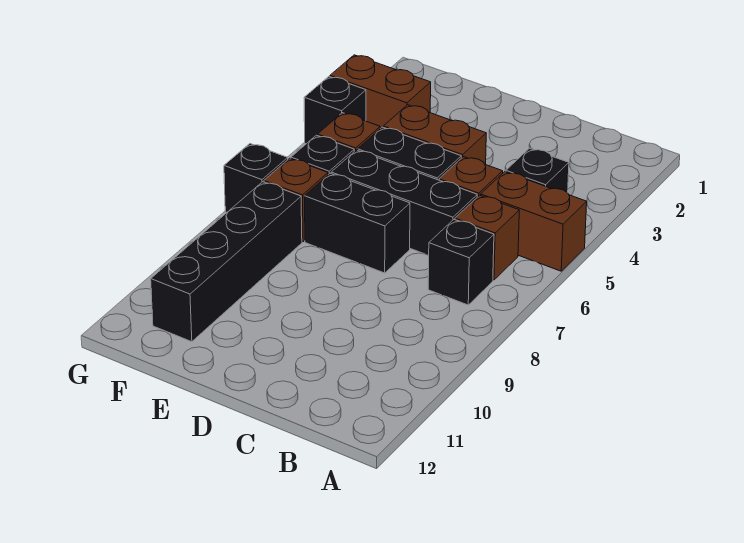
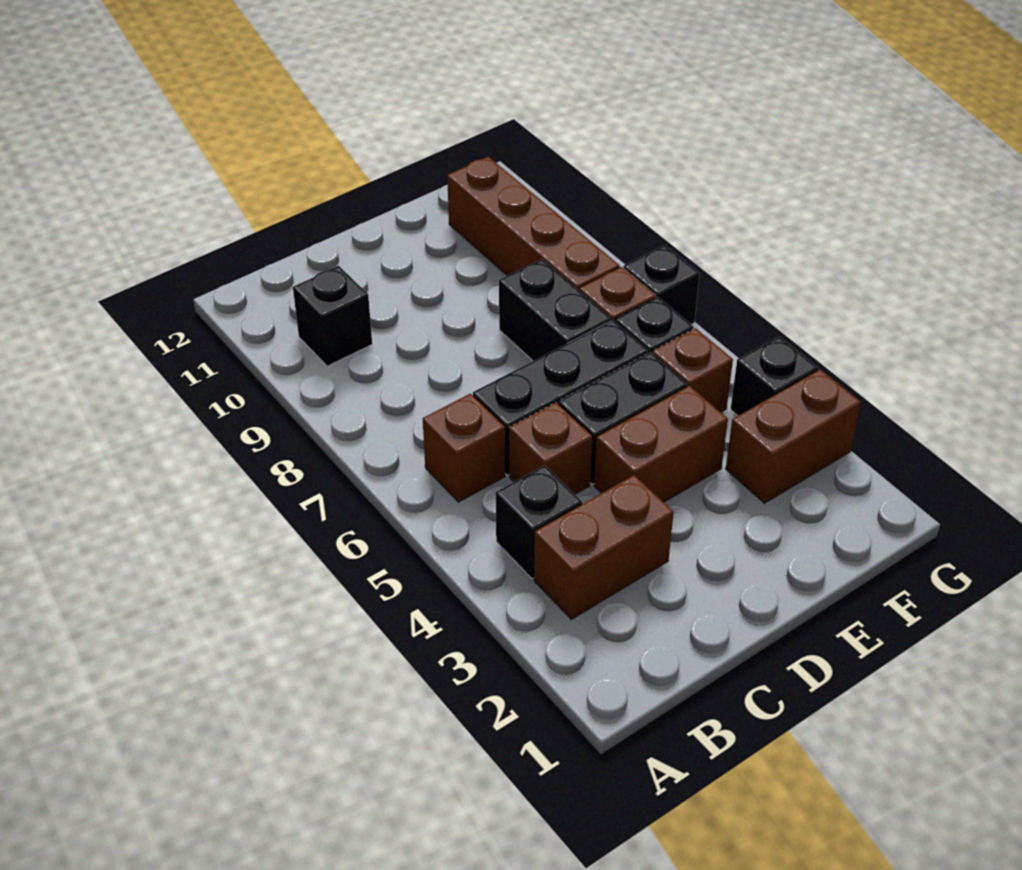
brown brick A5:B5 level 1 -> brown brick B3:C3 level 1
black brick B7 level 1 -> black brick B10 level 1
black brick D7:E7 level 1 -> black brick E7:E8 level 1
black brick F8:F11 level 1 -> brown brick F8:F11 level 1

